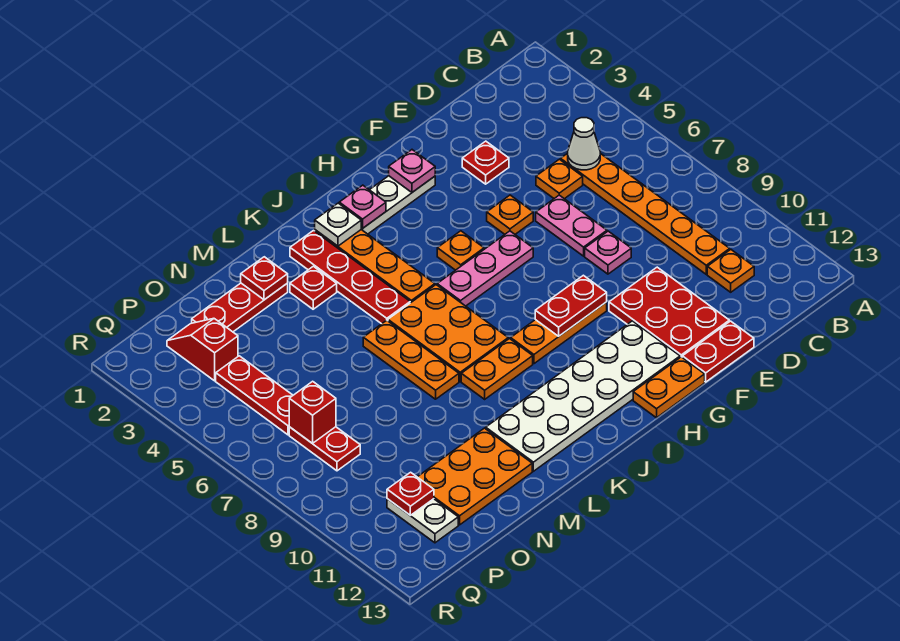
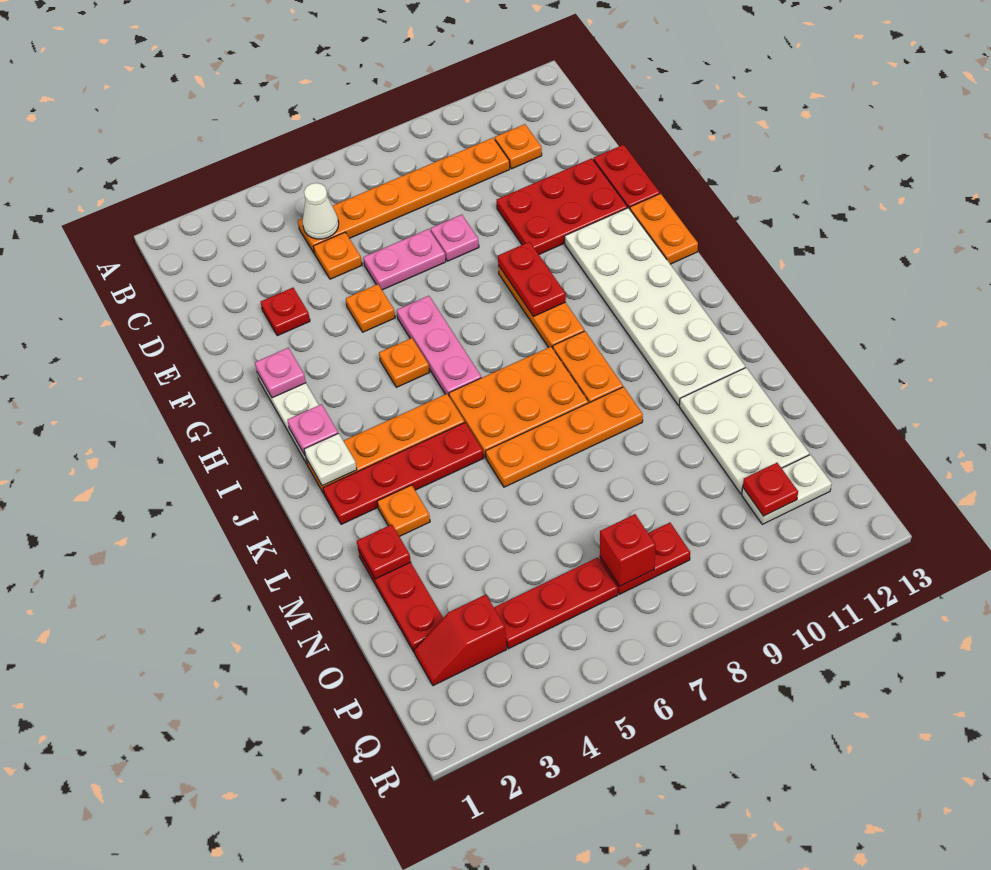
red plate L3 level 1 -> orange plate L3 level 1
orange plate L6:L8 level 1 -> orange plate L6:L9 level 1
orange plate M11:O12 level 1 -> white plate M11:O12 level 1

